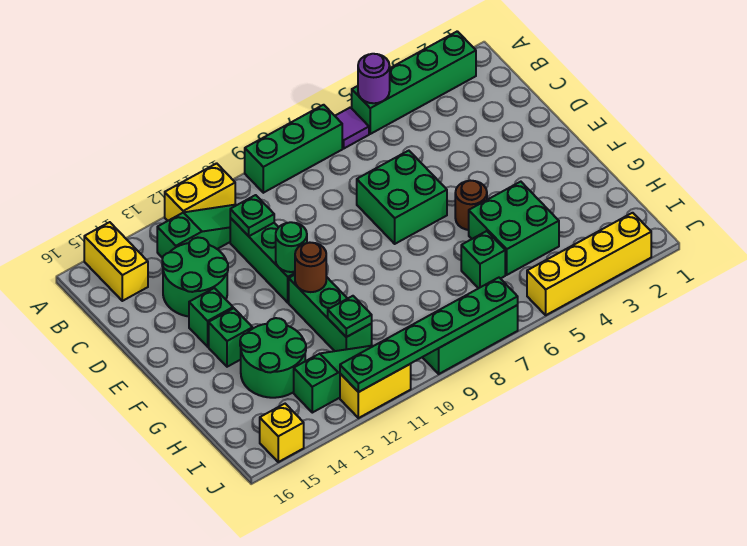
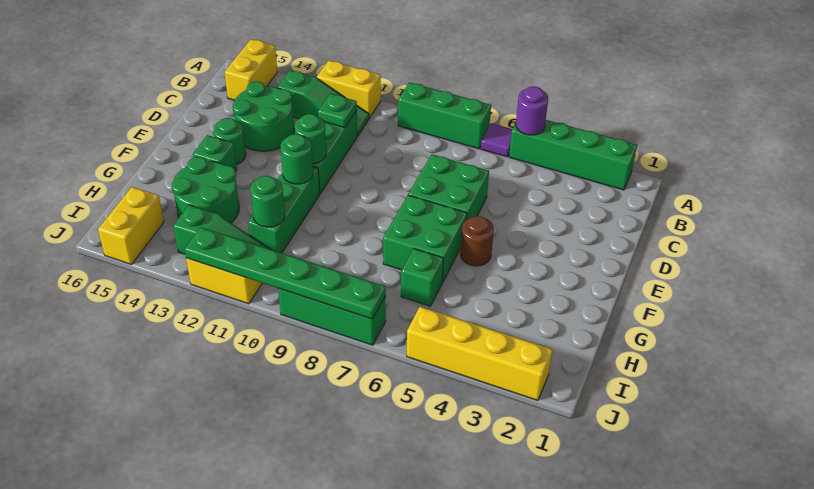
green brick E14 level 1 -> green round brick E14 level 1
brown round brick F11 level 2 -> green round brick F11 level 2
green brick G4:H5 level 1 -> green brick F6:G7 level 1
green plate H11 level 2 -> green round brick H11 level 2
yellow brick J15 level 1 -> yellow brick I15:J15 level 1

